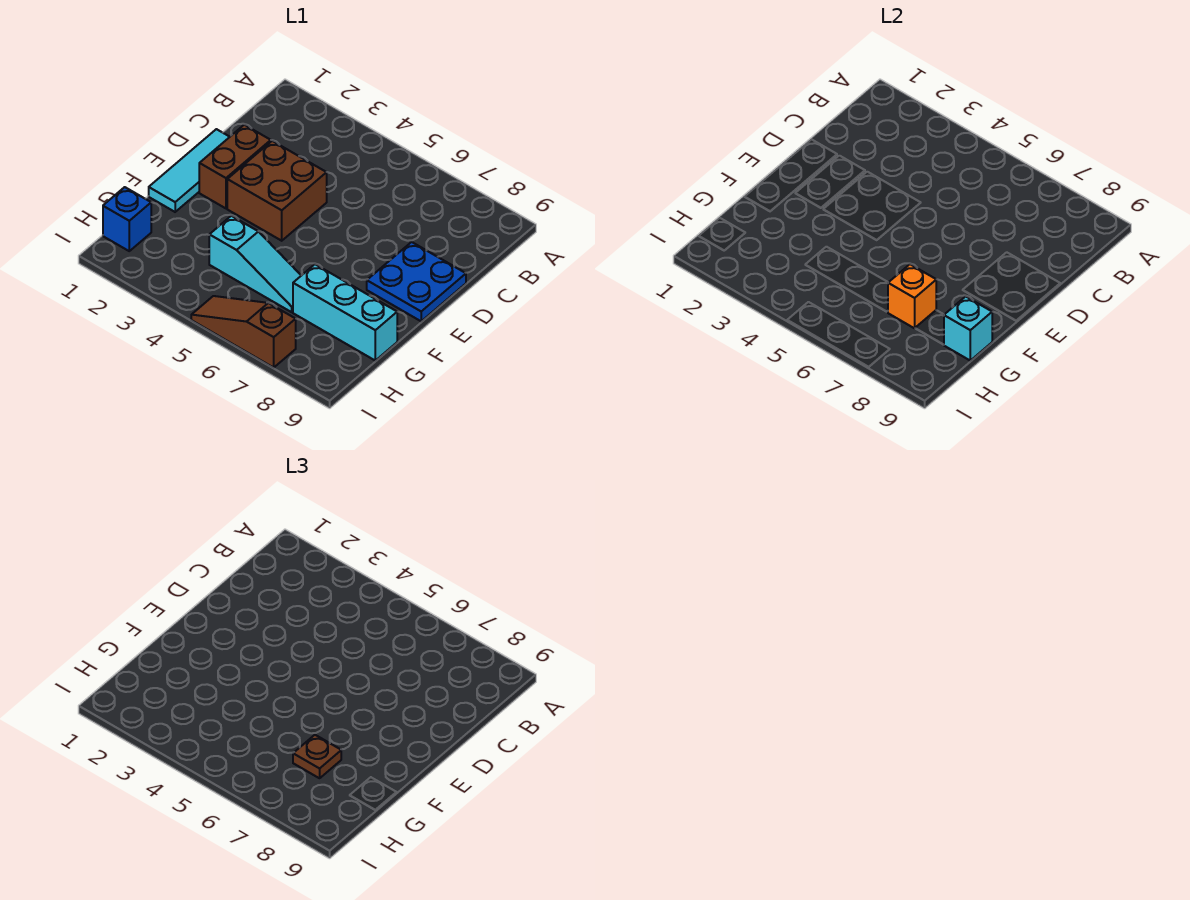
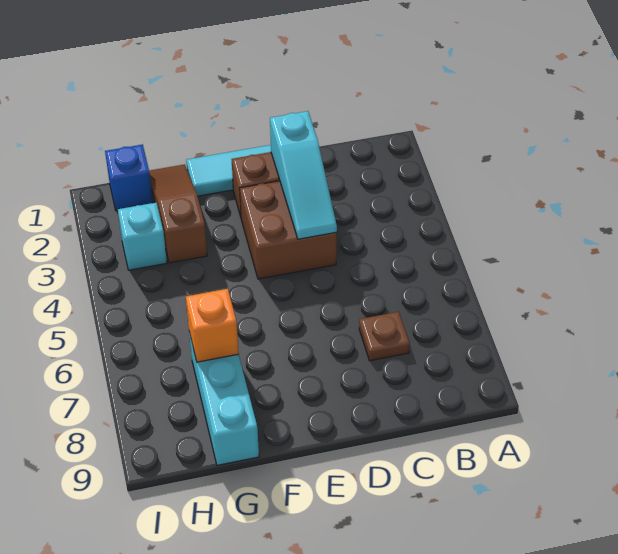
blue plate D8:E9 level 1 -> none
cyan slope G4:G6 level 1 top 4 -> cyan slope D2:D4 level 2 top 2
brown plate G7 level 3 -> brown plate C7 level 1
cyan brick G9 level 2 -> cyan brick H3 level 1
brown slope I5:I7 level 1 top 7 -> brown slope G1:G3 level 1 top 3

